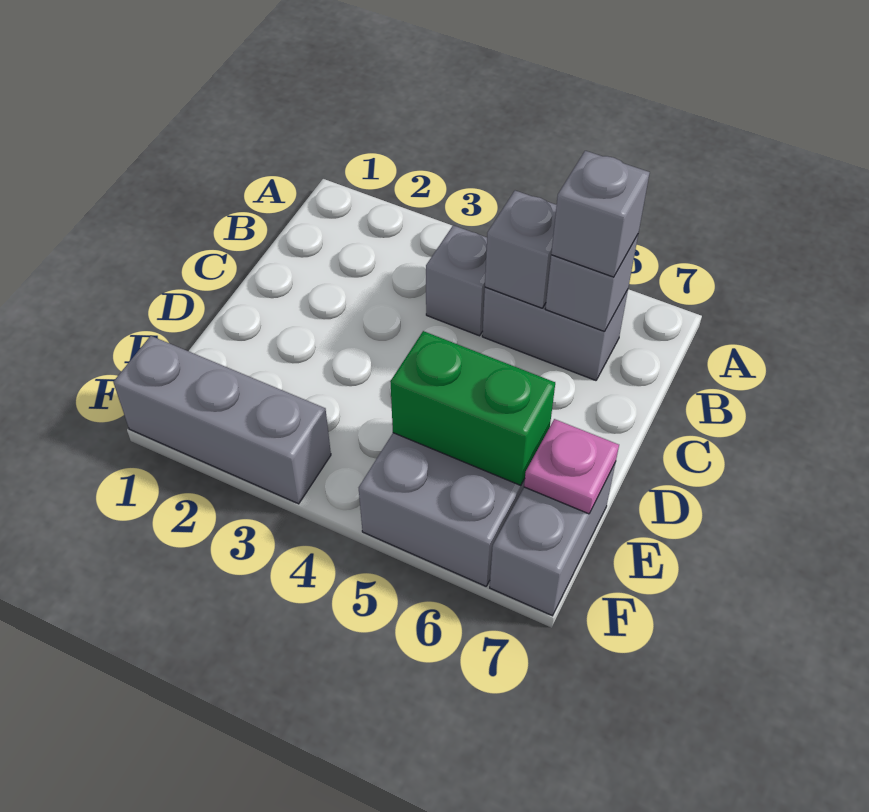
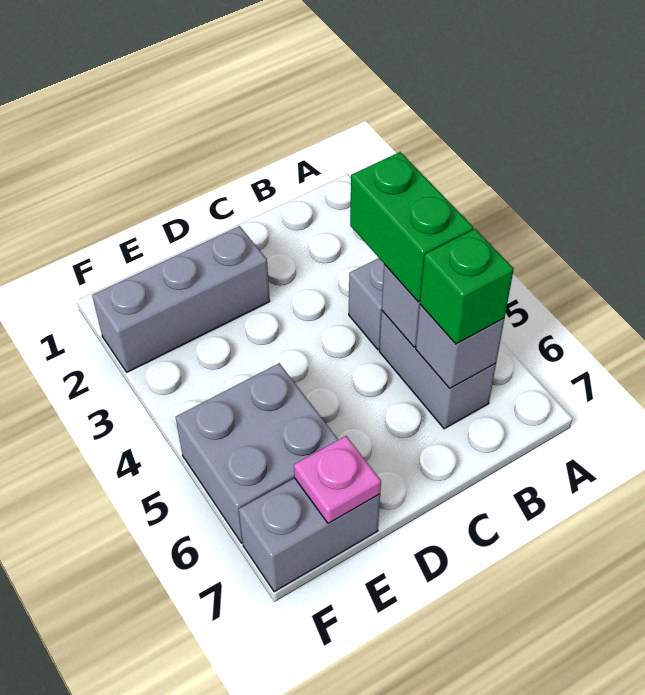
grey brick B6 level 3 -> green brick B6 level 3
green brick E5:E6 level 2 -> green brick B4:B5 level 3
grey brick F1:F3 level 1 -> grey brick D2:F2 level 1

